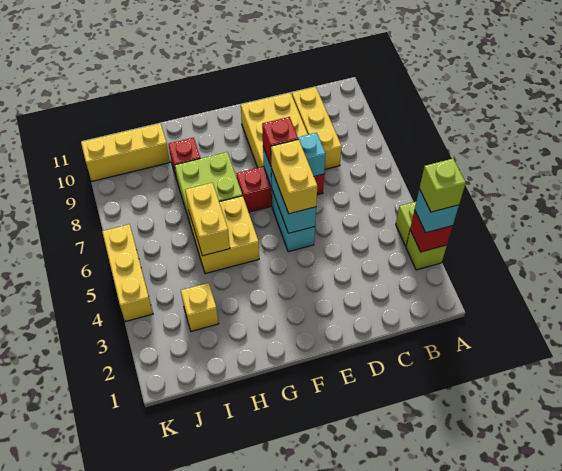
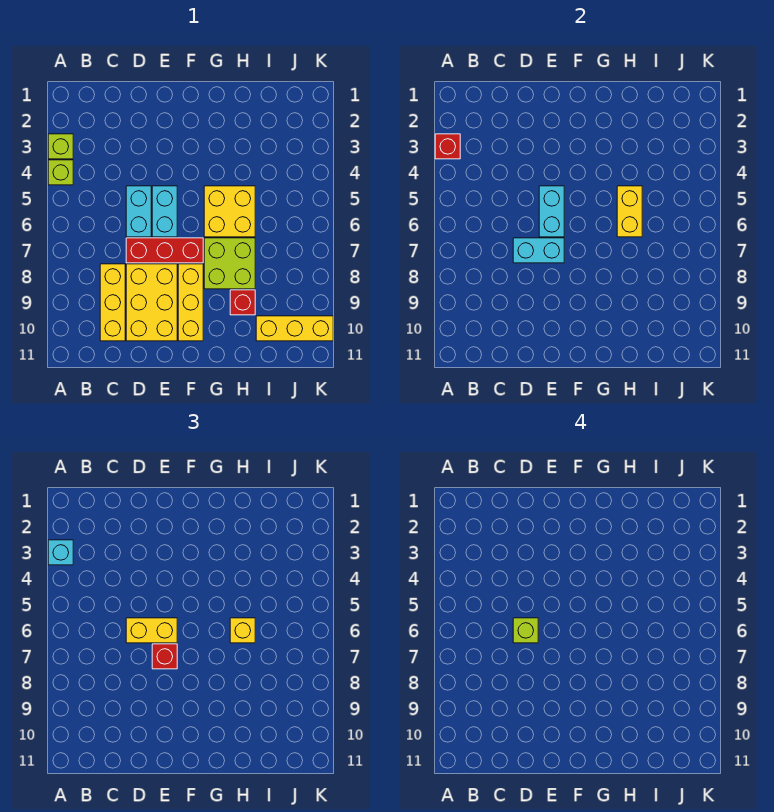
lime brick A3 level 4 -> lime brick D6 level 4
none -> cyan brick D5:D6 level 1
yellow brick E5:E6 level 3 -> yellow brick D6:E6 level 3
yellow brick I3 level 1 -> yellow brick H6 level 3
yellow brick K4:K6 level 1 -> yellow brick F8:F10 level 1

